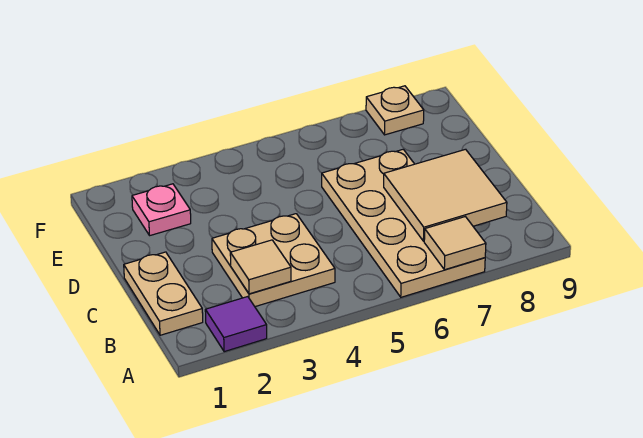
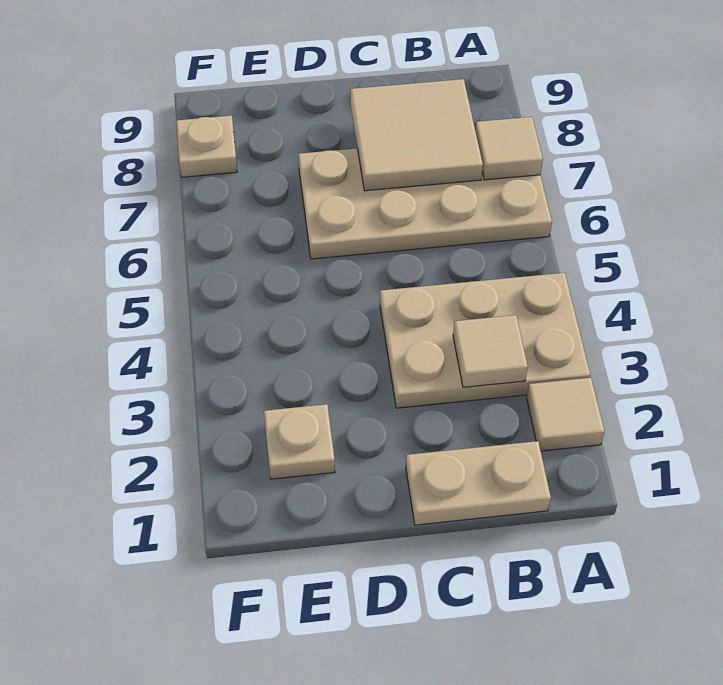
purple tile A2 level 1 -> tan tile A2 level 1
tan plate B3:C4 level 1 -> tan plate A3:C4 level 1
pink plate E2 level 1 -> tan plate E2 level 1

